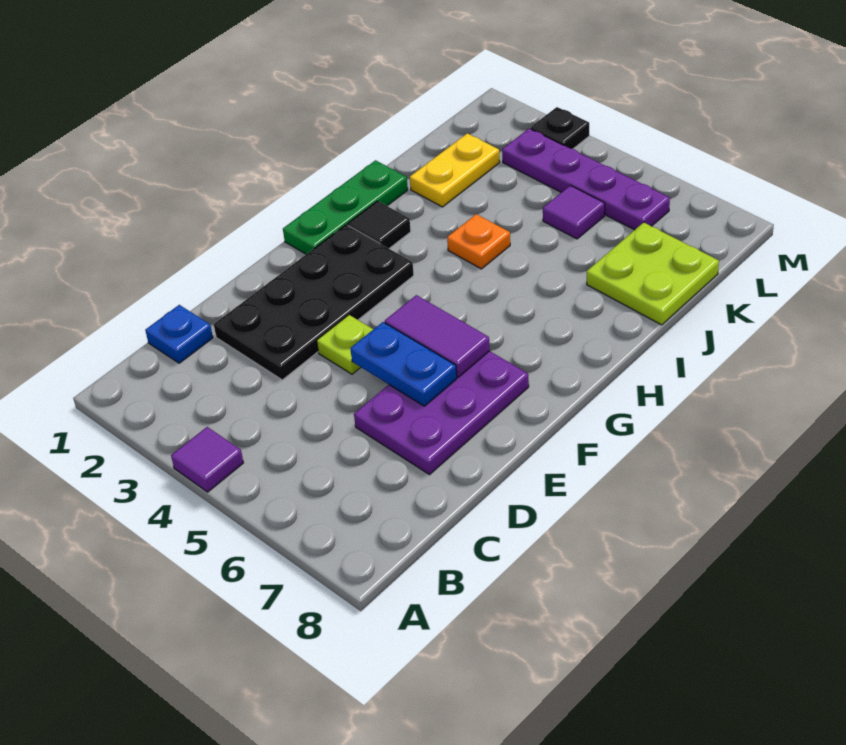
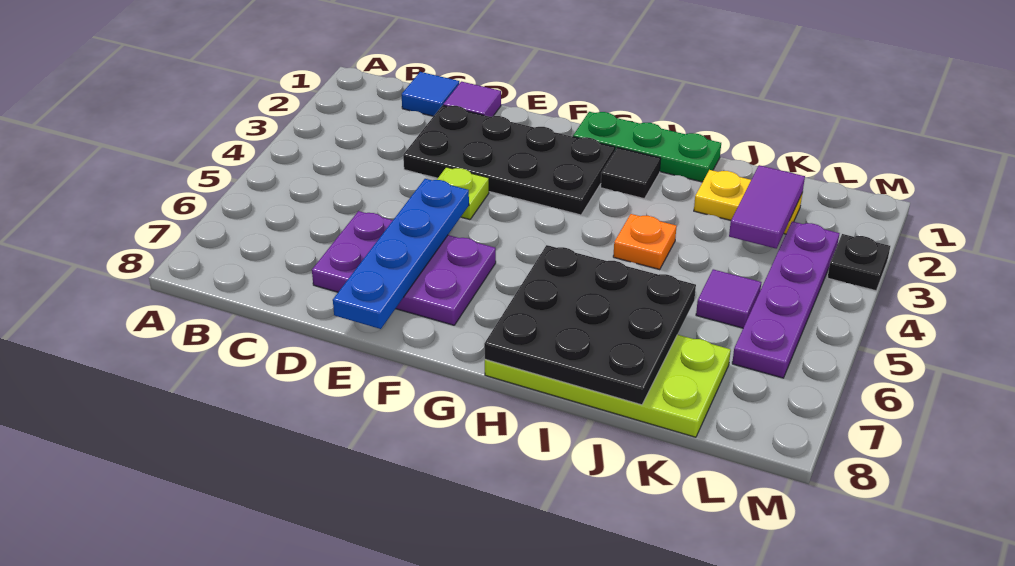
purple tile A4 level 1 -> purple tile D1 level 1
blue plate C1 level 1 -> blue tile C1 level 1
blue plate E5:E6 level 2 -> blue plate E5:E8 level 2
purple tile F5:F6 level 2 -> purple tile K2:K3 level 2
none -> black plate H6:J8 level 2
lime plate J7:K8 level 1 -> lime plate H7:K8 level 1

